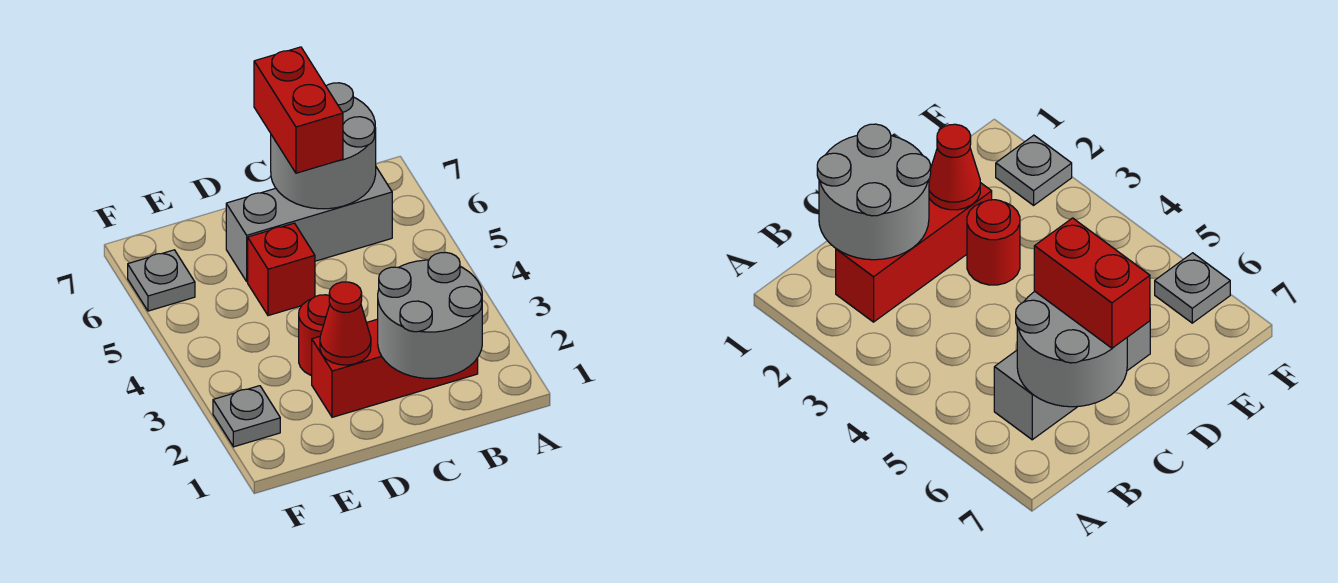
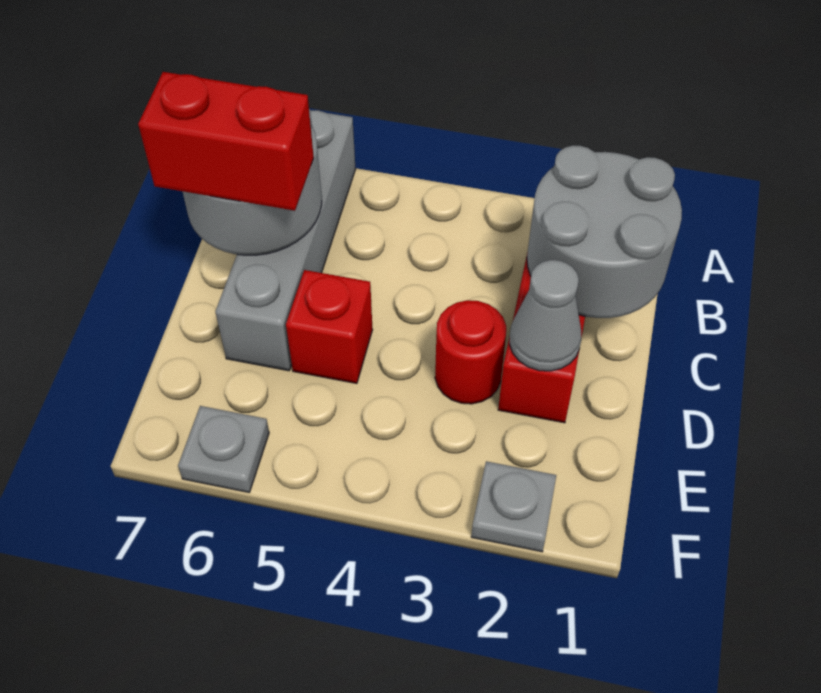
grey brick B6:D6 level 1 -> grey brick A6:D6 level 1
red cone D2 level 2 -> grey cone D2 level 2

